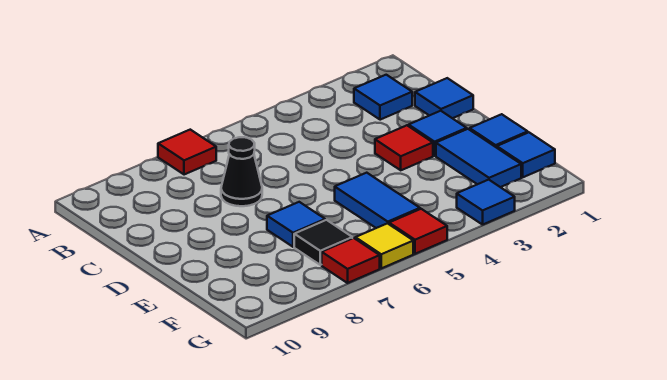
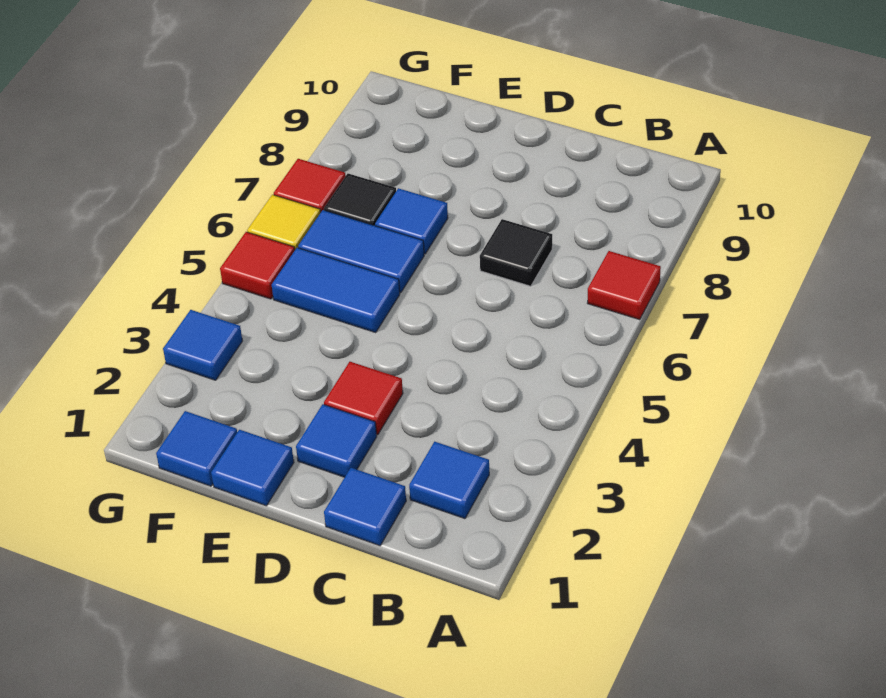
black cone C7 level 1 -> black tile C7 level 1
blue tile E2:F2 level 1 -> blue tile E6:F6 level 1

